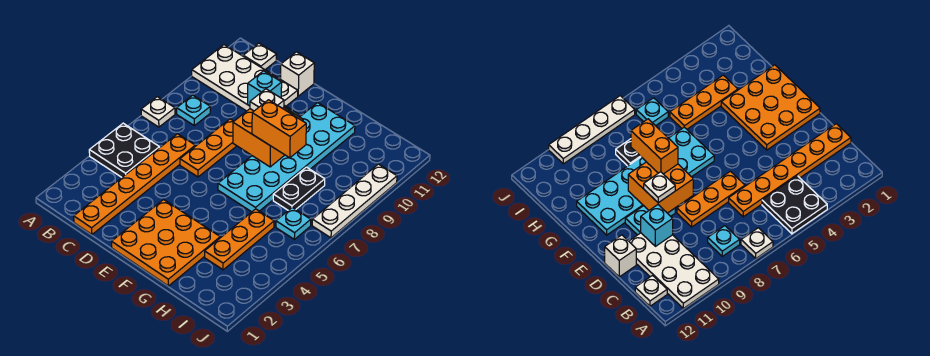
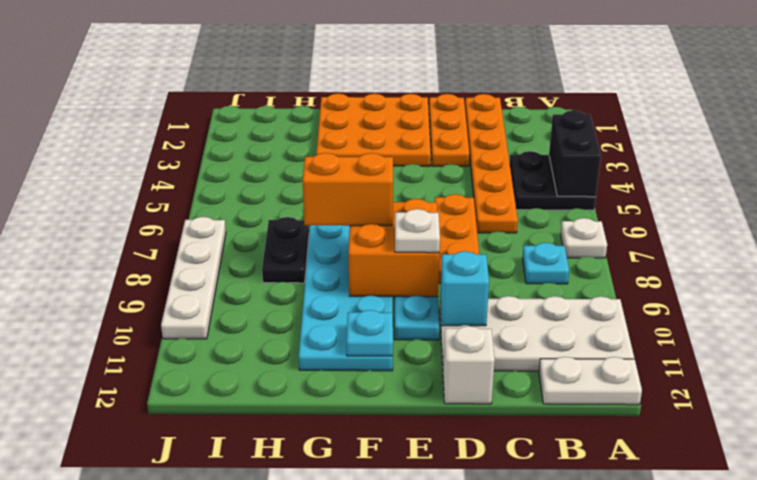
none -> black brick A4:A5 level 2
white plate B12 level 1 -> white plate A12:B12 level 1
orange plate H3:H5 level 1 -> orange plate D1:D3 level 1
cyan plate I6 level 1 -> cyan plate F11 level 2

